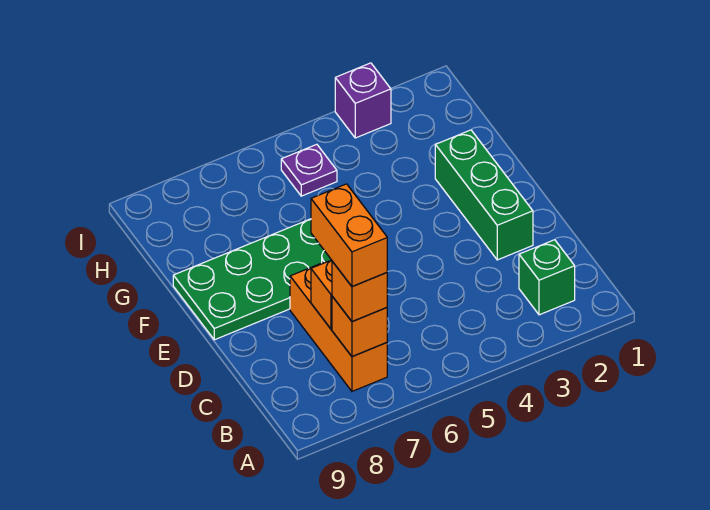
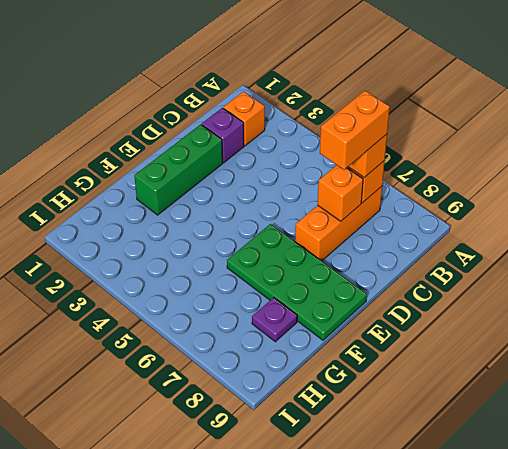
green brick B2 level 1 -> orange brick B2 level 1
purple plate H5 level 1 -> purple plate G8 level 1
purple brick I3 level 1 -> purple brick C2 level 1

